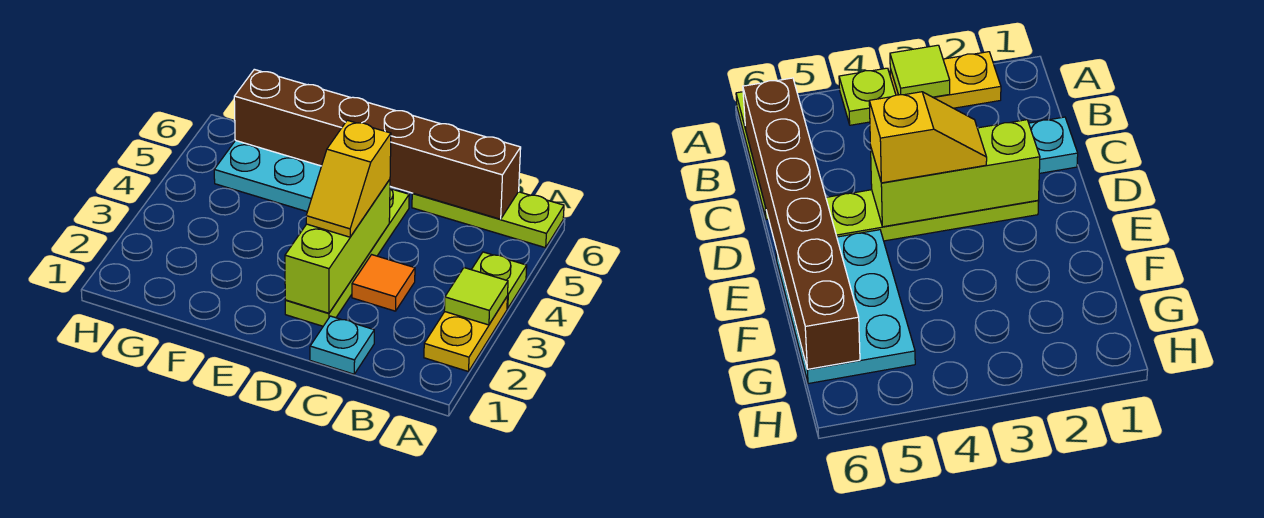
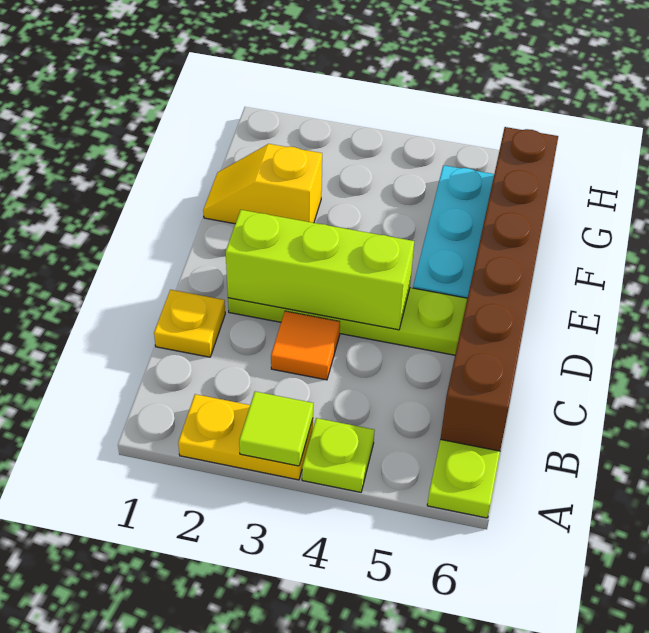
cyan plate C1 level 1 -> yellow plate C1 level 1
yellow slope D3:D4 level 3 top 4 -> yellow slope F1:F2 level 1 top 2

